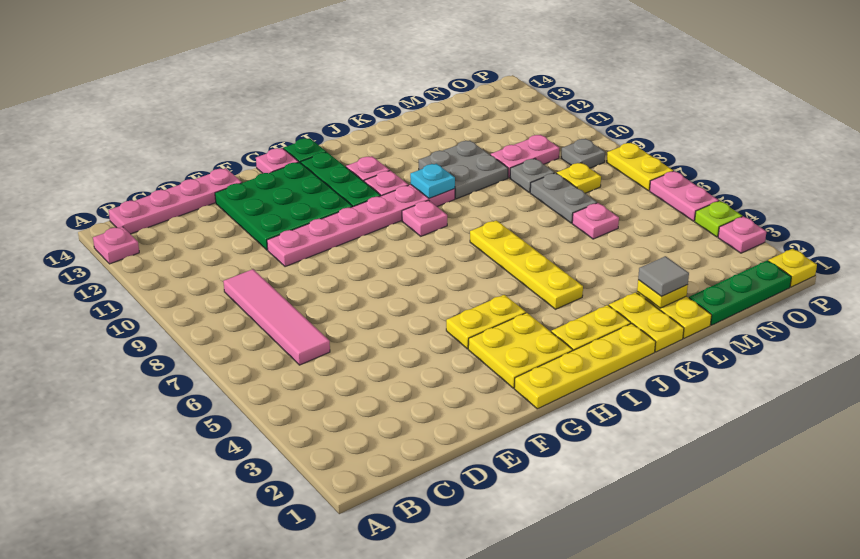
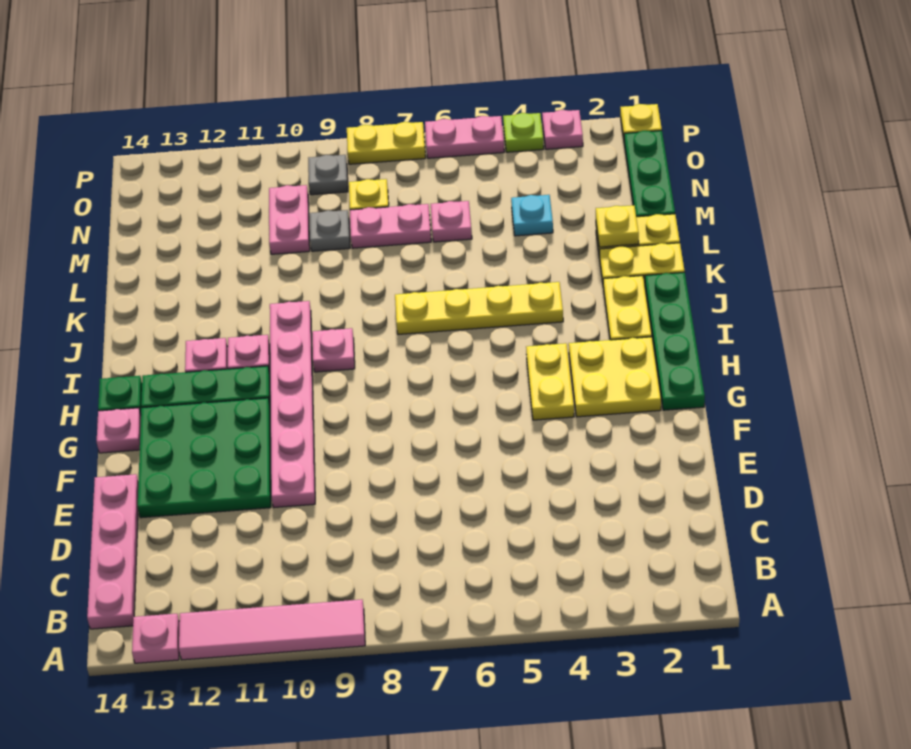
pink tile C6:C9 level 1 -> pink tile A9:A12 level 1
yellow plate G1:J1 level 1 -> green plate G1:J1 level 1
cyan plate J10 level 2 -> cyan plate M4 level 1
grey plate K10:L11 level 1 -> none
grey tile L2 level 3 -> none
grey plate M7:M8 level 1 -> pink plate M7:M8 level 1

